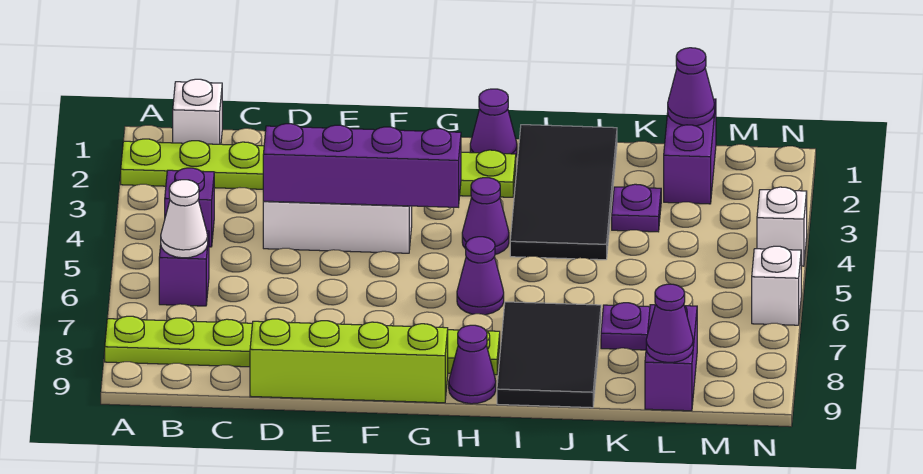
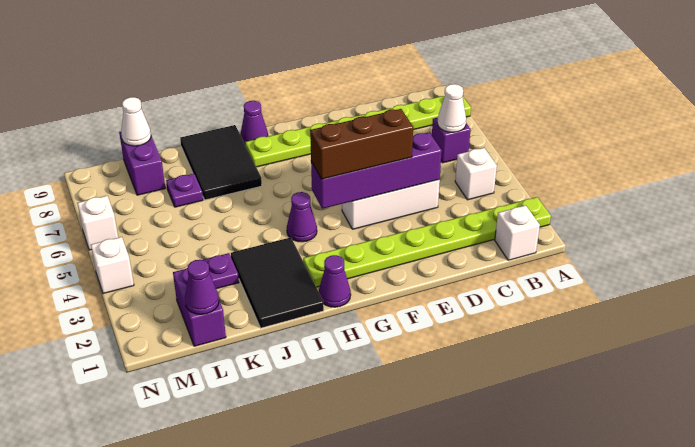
purple brick B4 level 1 -> white brick B4 level 1
lime brick D9:G9 level 1 -> none
none -> brown brick E4:G4 level 3
purple cone H6 level 1 -> none
black tile I1:J4 level 1 -> black tile I1:J3 level 1
purple cone L9 level 2 -> white cone L9 level 2

